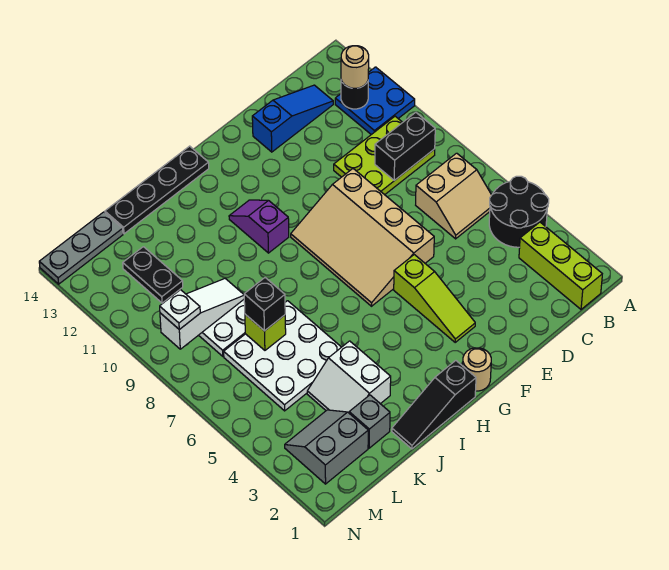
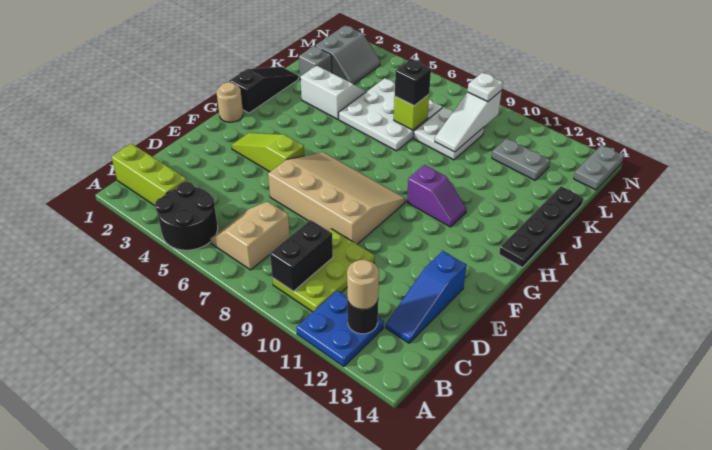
black plate L11:L12 level 1 -> grey plate L11:L12 level 1
grey plate L14:N14 level 1 -> grey plate M14:N14 level 1

